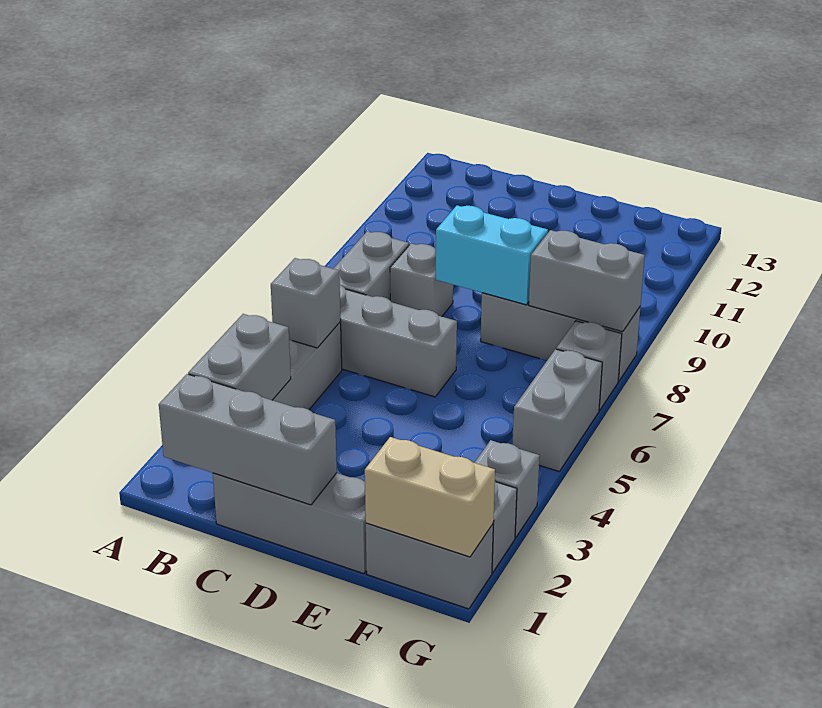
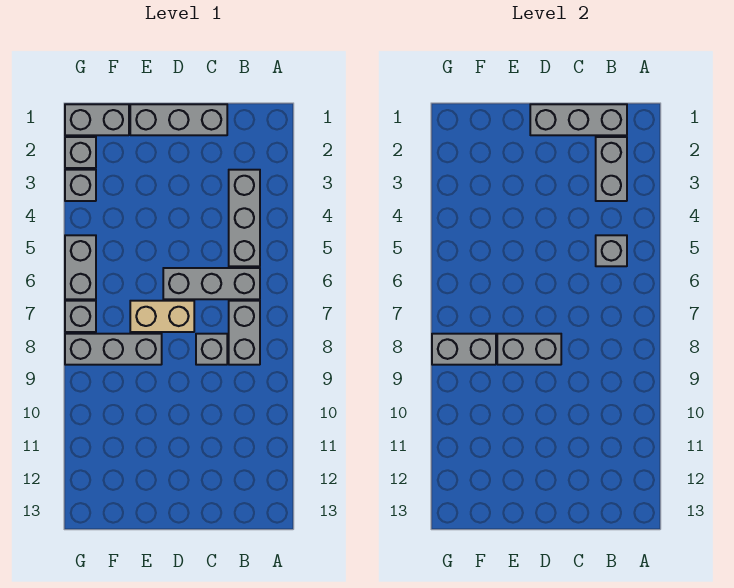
cyan brick D8:E8 level 2 -> grey brick D8:E8 level 2
tan brick F1:G1 level 2 -> tan brick D7:E7 level 1

